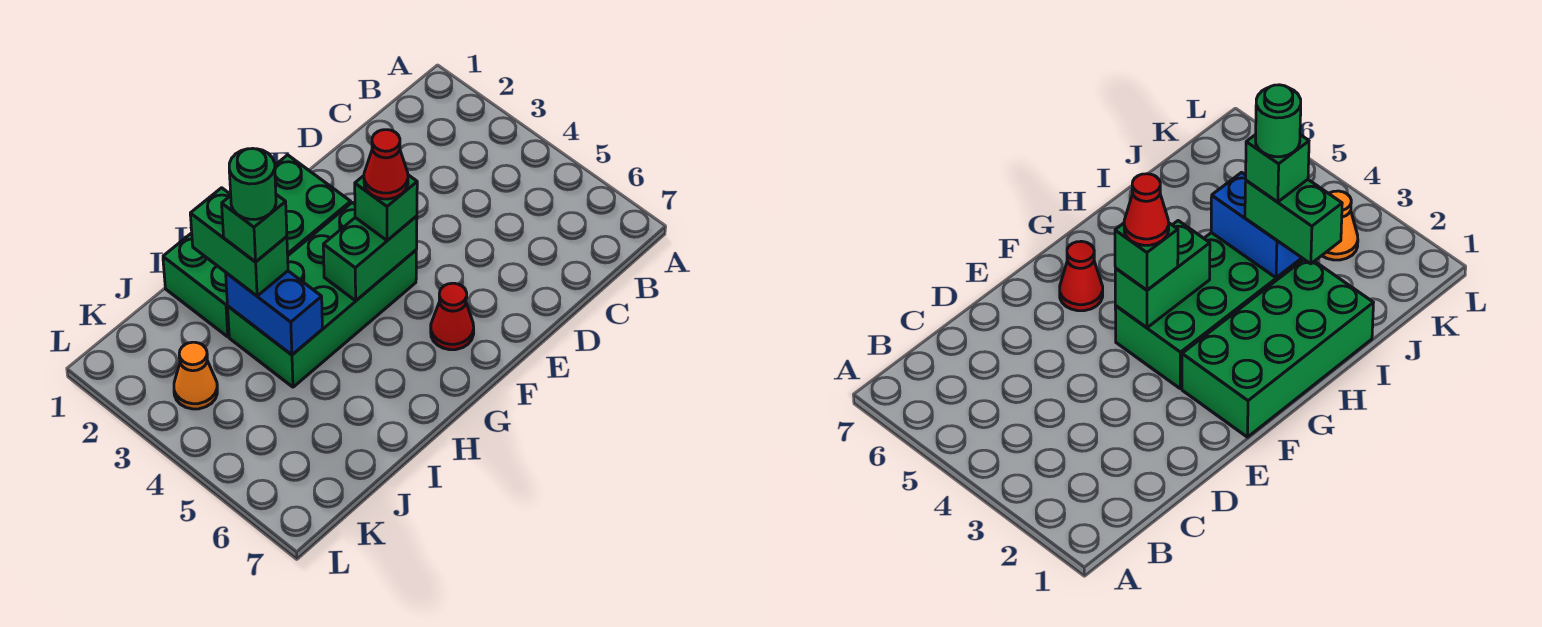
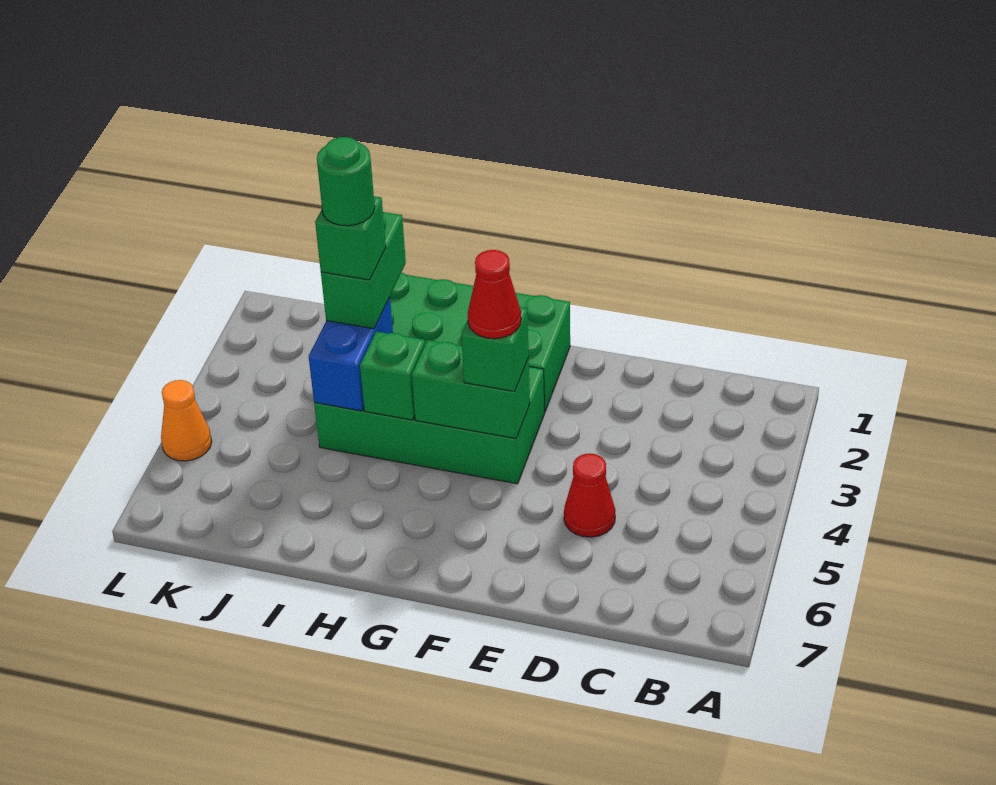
red cone F6 level 1 -> red cone D5 level 1
none -> green brick H4 level 2
orange cone K3 level 1 -> orange cone L5 level 1

